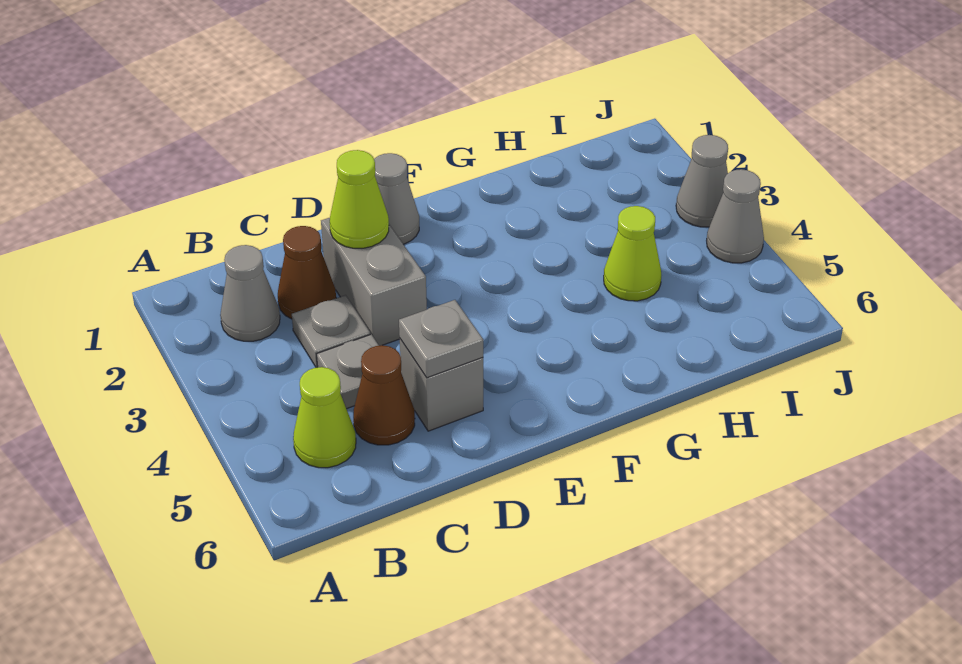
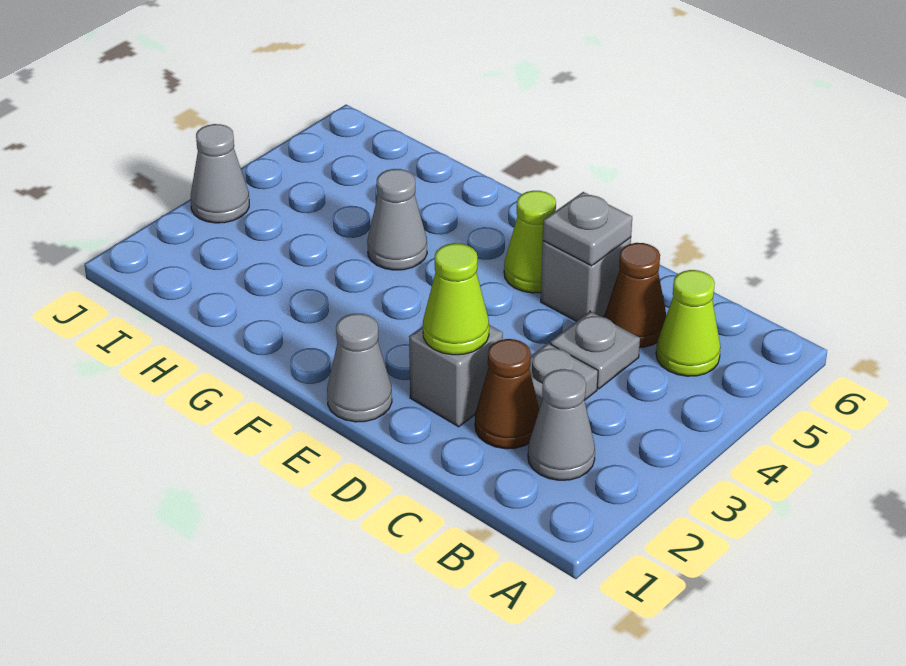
grey brick D2:D3 level 1 -> grey brick D2 level 1
lime cone H4 level 1 -> lime cone E5 level 1
grey cone J4 level 1 -> grey cone G4 level 1

